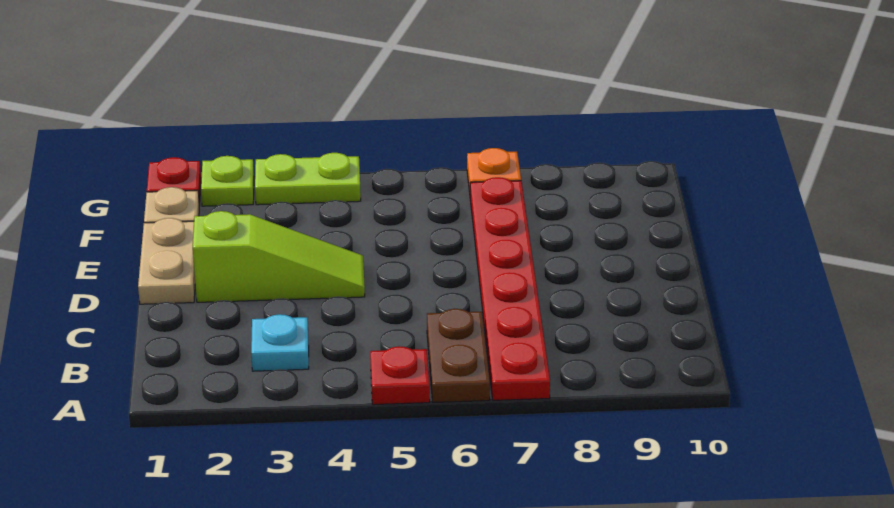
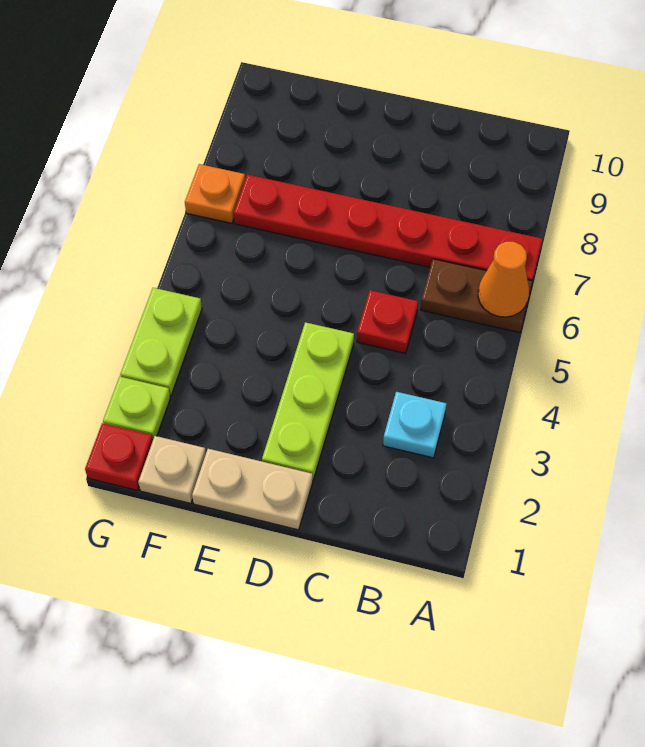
red plate A5 level 1 -> red plate C5 level 1
none -> orange cone A6 level 2
lime slope D2:D4 level 1 top 2 -> lime plate D2:D4 level 1

